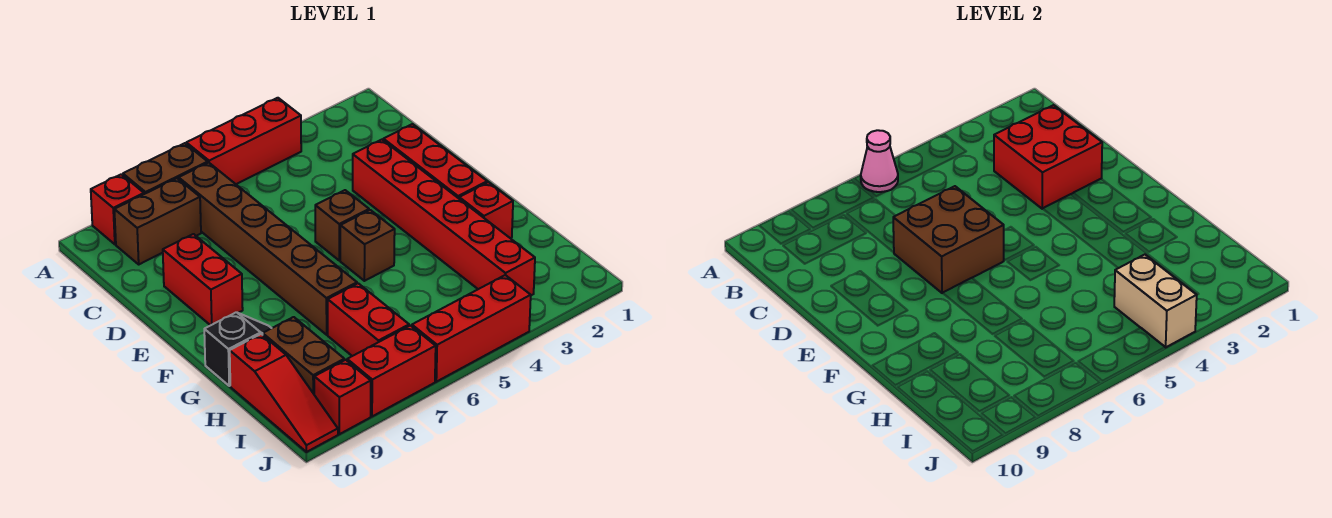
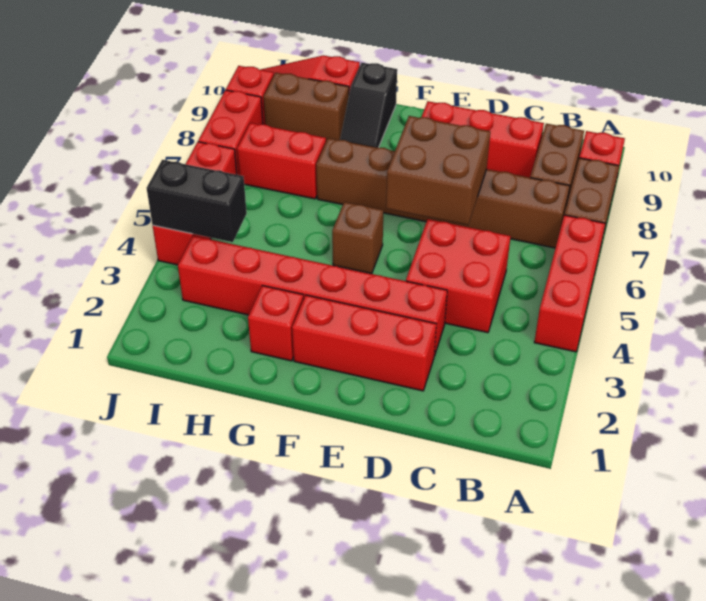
pink cone A6 level 2 -> none
red brick C2:D3 level 2 -> red brick C4:D5 level 1
red brick D9:E9 level 1 -> red brick C9:E9 level 1
brown brick E5 level 1 -> none
tan brick I4:J4 level 2 -> black brick I4:J4 level 2

